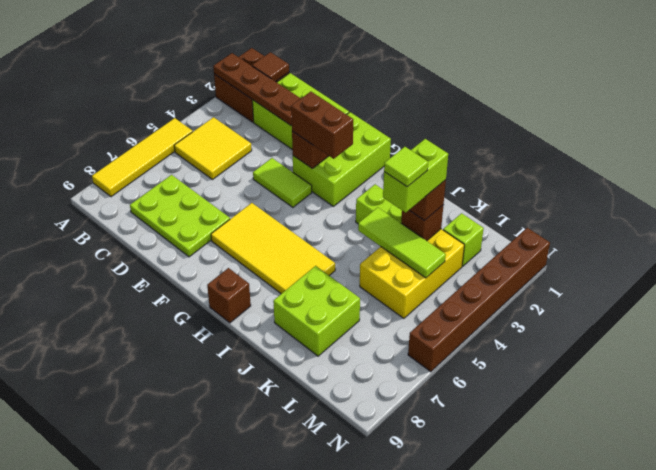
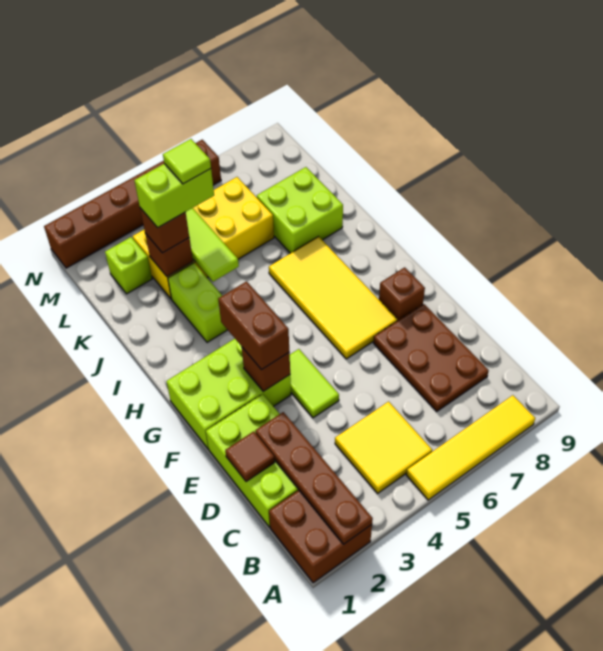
brown tile B1 level 2 -> brown tile D1 level 2
lime plate C7:E8 level 1 -> brown plate C7:E8 level 1
brown brick H9 level 1 -> brown brick F8 level 1
yellow brick K3:L5 level 1 -> yellow brick K3:L6 level 1

